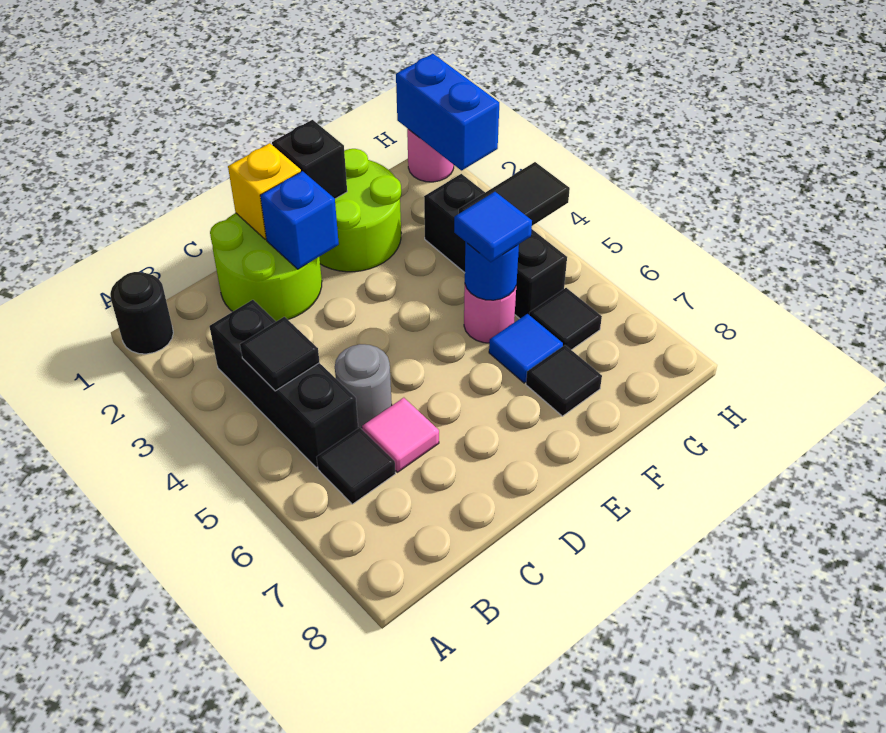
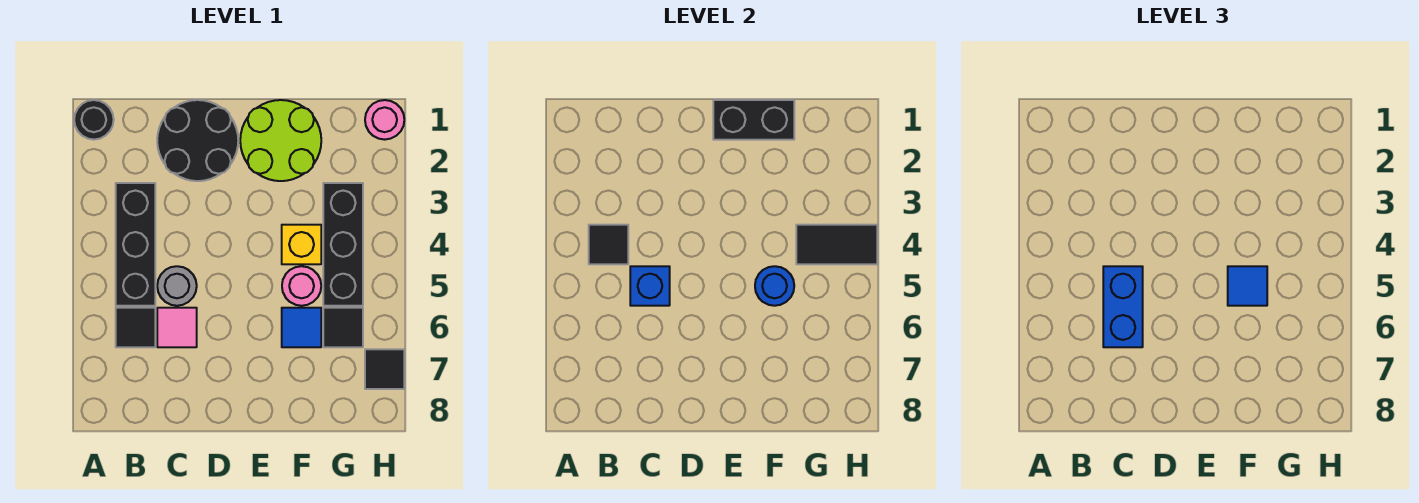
lime round brick C1:D2 level 1 -> black round brick C1:D2 level 1
yellow brick D1 level 2 -> yellow brick F4 level 1
blue brick D2 level 2 -> blue brick C5 level 2
black brick E1 level 2 -> black brick E1:F1 level 2
black tile F7 level 1 -> black tile H7 level 1
blue brick H1:H2 level 2 -> blue brick C5:C6 level 3

